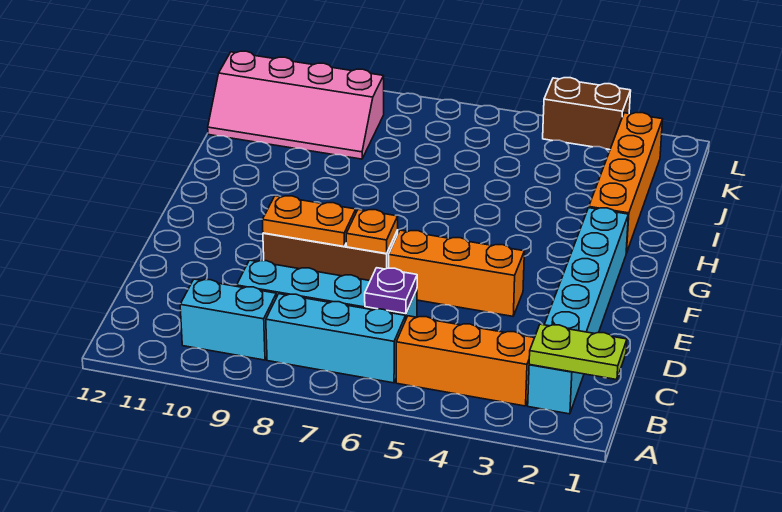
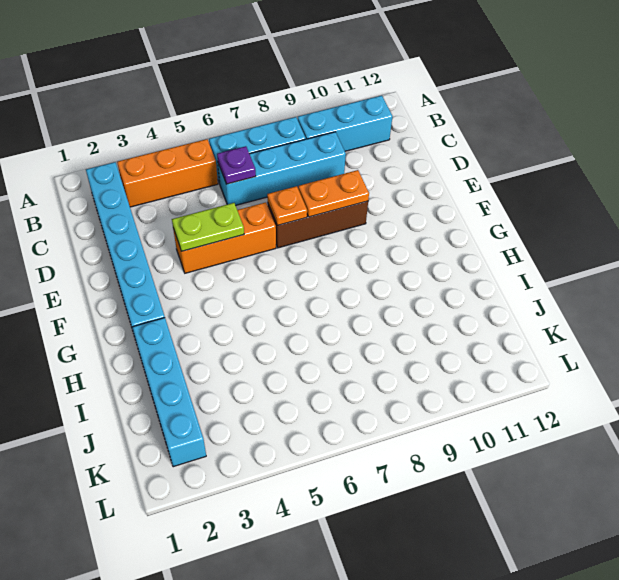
lime plate B1:B2 level 2 -> lime plate E4:E5 level 2
cyan brick B9:B10 level 1 -> cyan brick B9:B11 level 1
orange brick H2:K2 level 1 -> cyan brick H2:K2 level 1
pink slope J9:K12 level 1 top K -> none
brown brick L3:L4 level 1 -> none

